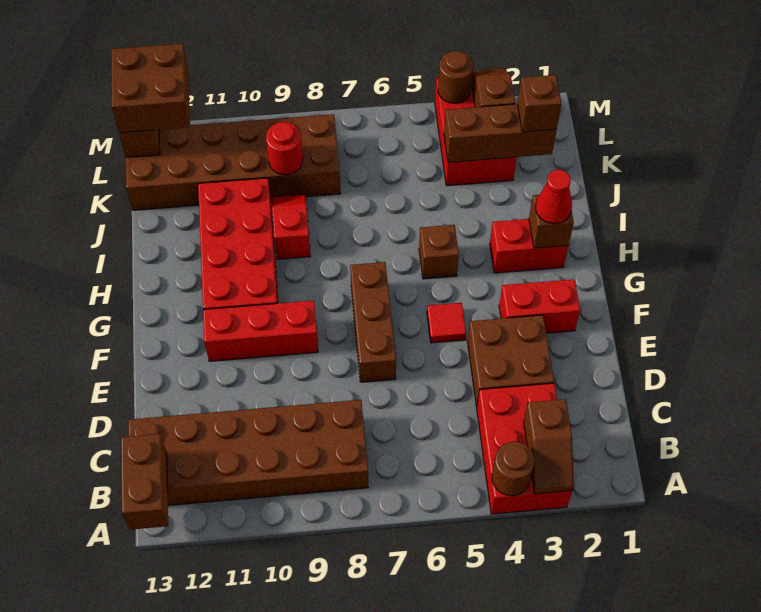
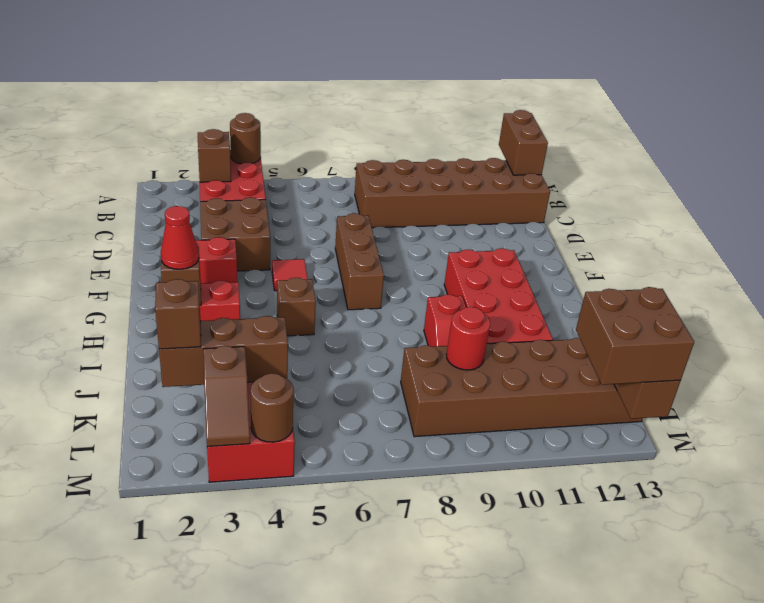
red brick F9:F11 level 1 -> none

